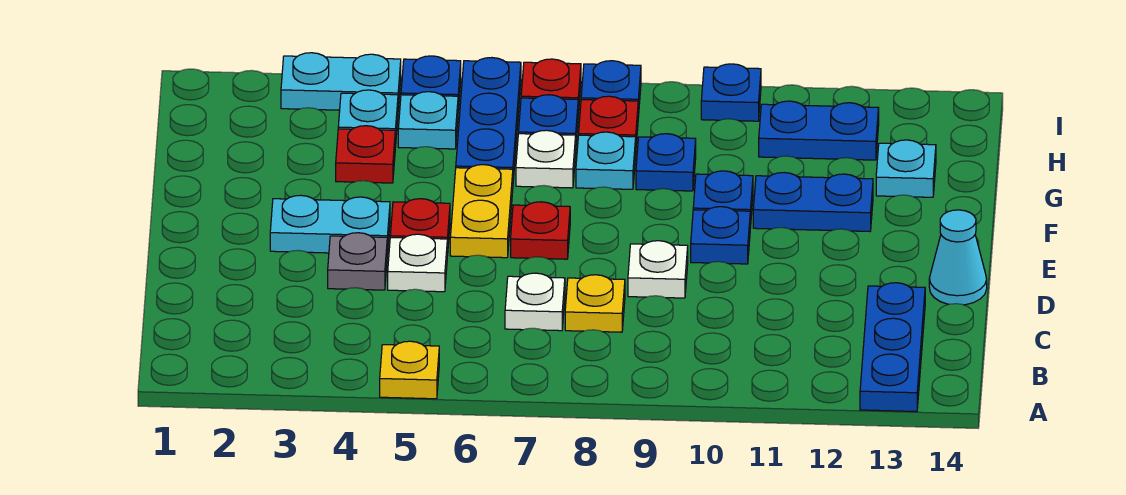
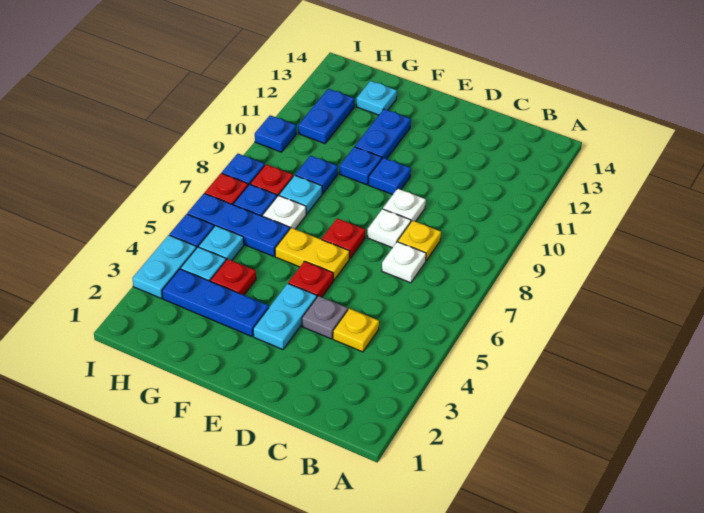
yellow plate A5 level 1 -> yellow plate C4 level 1
blue plate A13:C13 level 1 -> blue plate F3:H3 level 1
white plate D5 level 1 -> white plate D8 level 1
cyan cone D14 level 1 -> none

